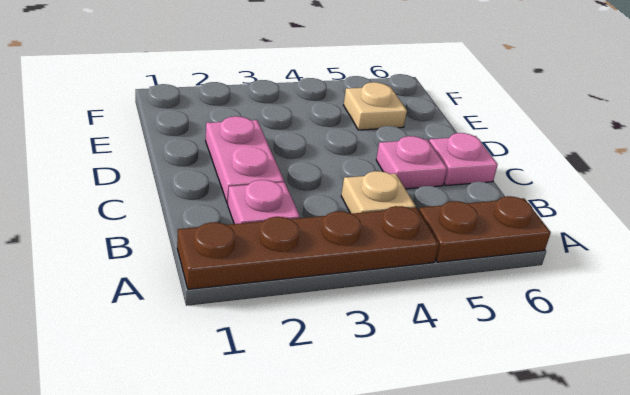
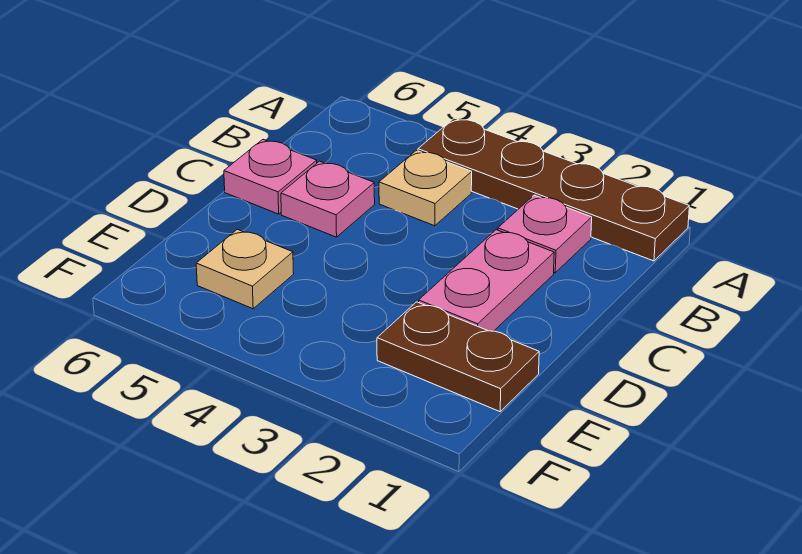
brown plate A5:A6 level 1 -> brown plate E1:E2 level 1

